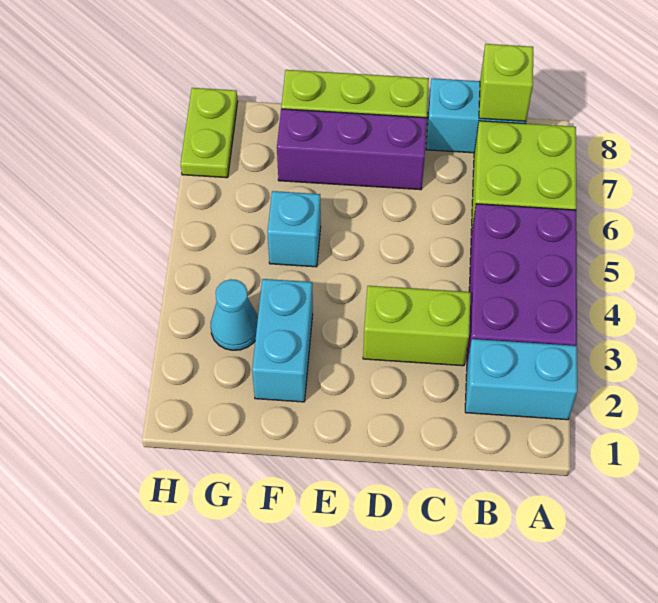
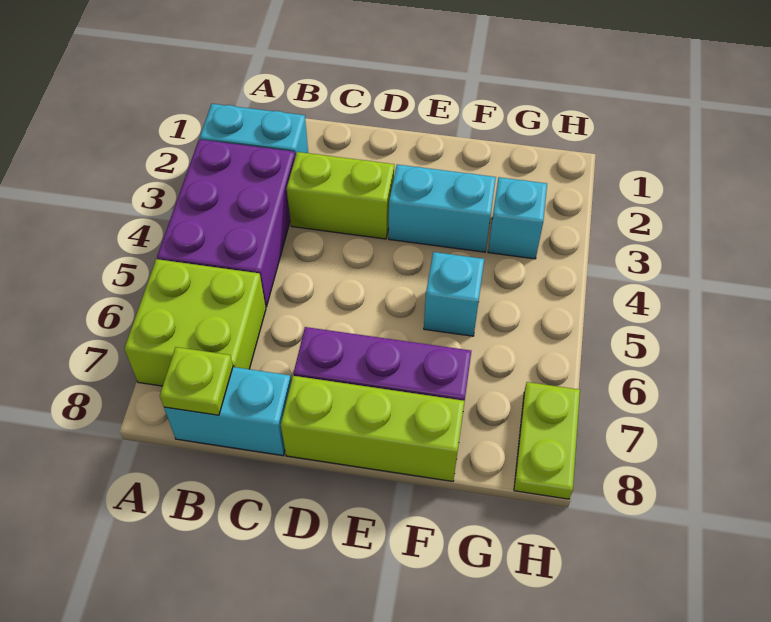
lime brick B8 level 2 -> lime plate B8 level 2
cyan brick F2:F3 level 1 -> cyan brick E3:F3 level 1
cyan cone G3 level 1 -> cyan brick G3 level 1

